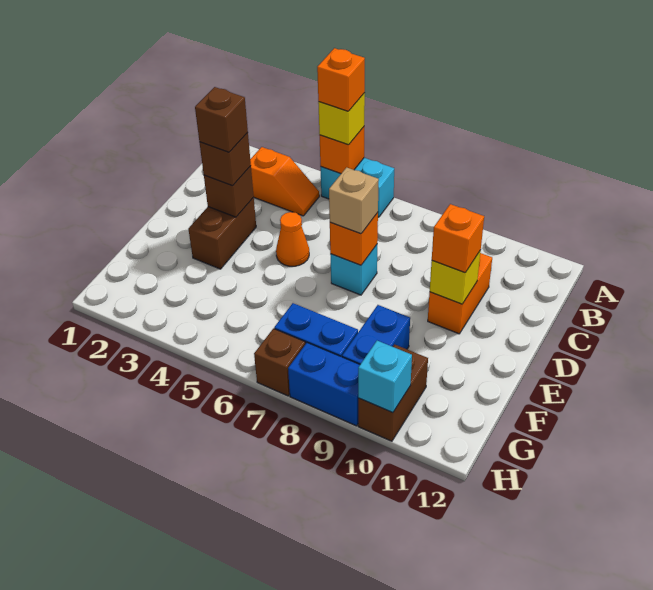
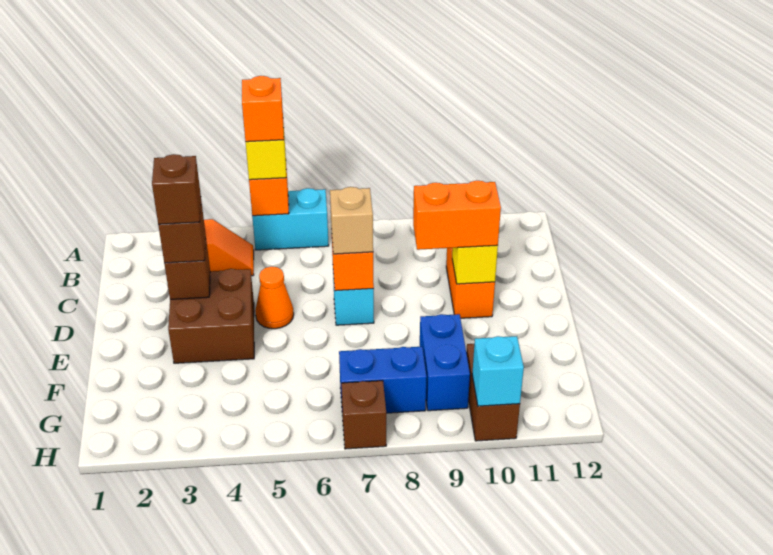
brown brick D3:E3 level 1 -> brown brick D3:E4 level 1
orange brick D10 level 3 -> orange brick D9:D10 level 3
blue brick H8:H9 level 1 -> none

